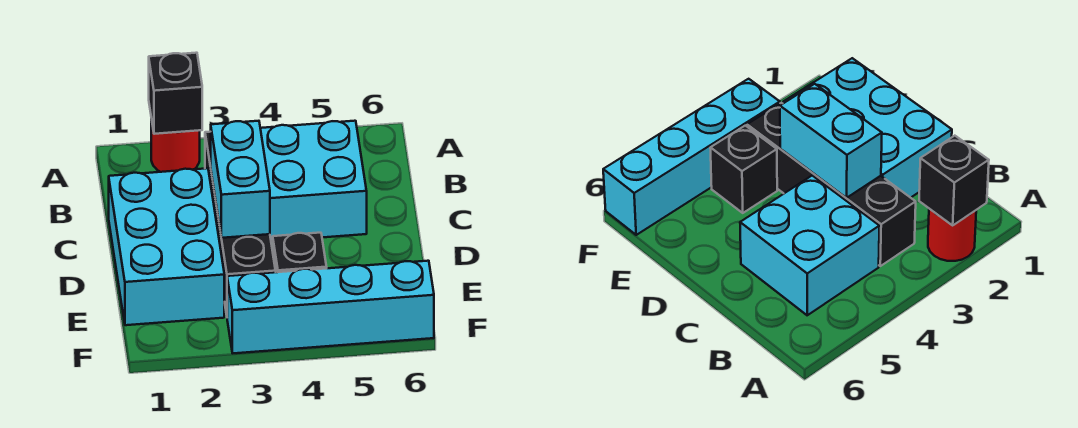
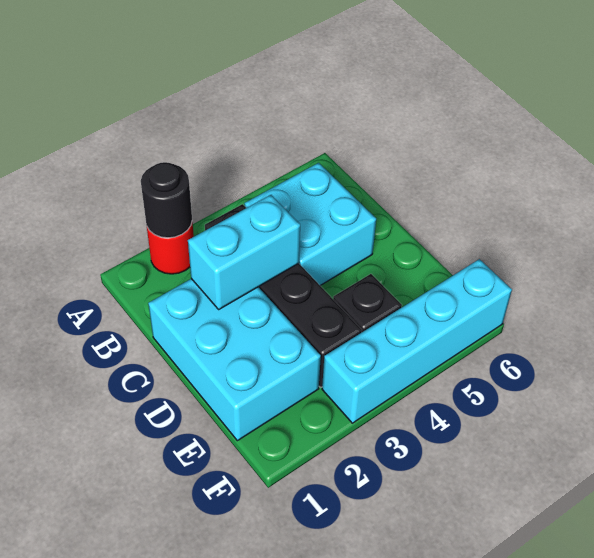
black brick A2 level 2 -> black round brick A2 level 2
cyan brick C3:D3 level 2 -> cyan brick C2:C3 level 2

